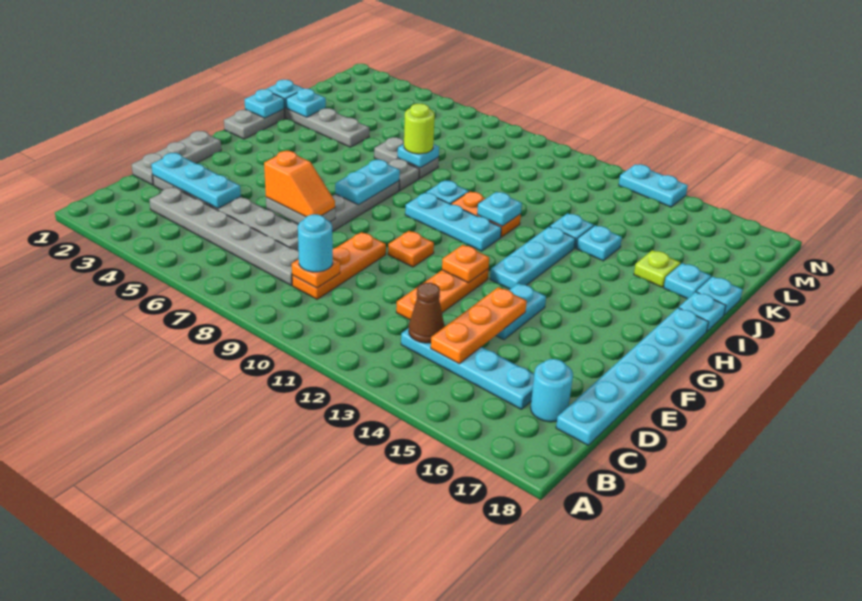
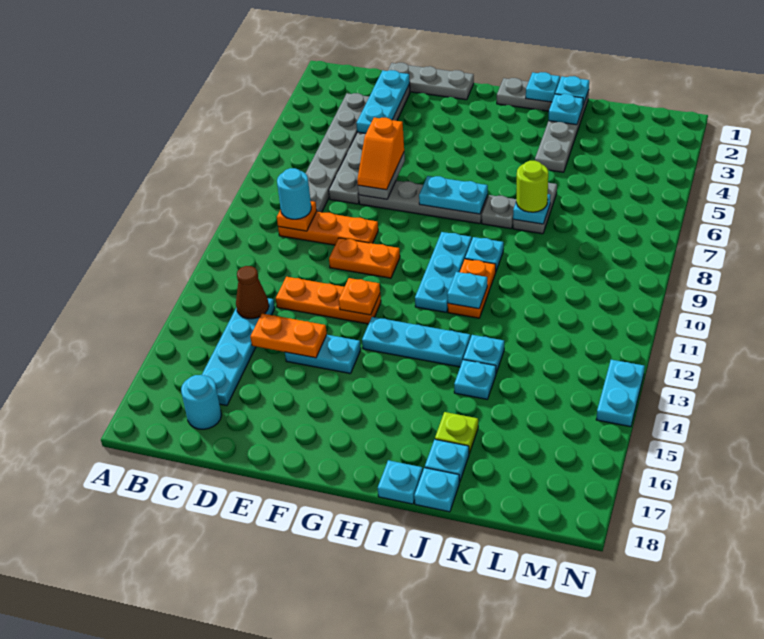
orange plate C14:E14 level 2 -> orange plate D14:E14 level 2
cyan plate C18:H18 level 1 -> none
orange plate F10 level 1 -> orange plate E10:F10 level 1

